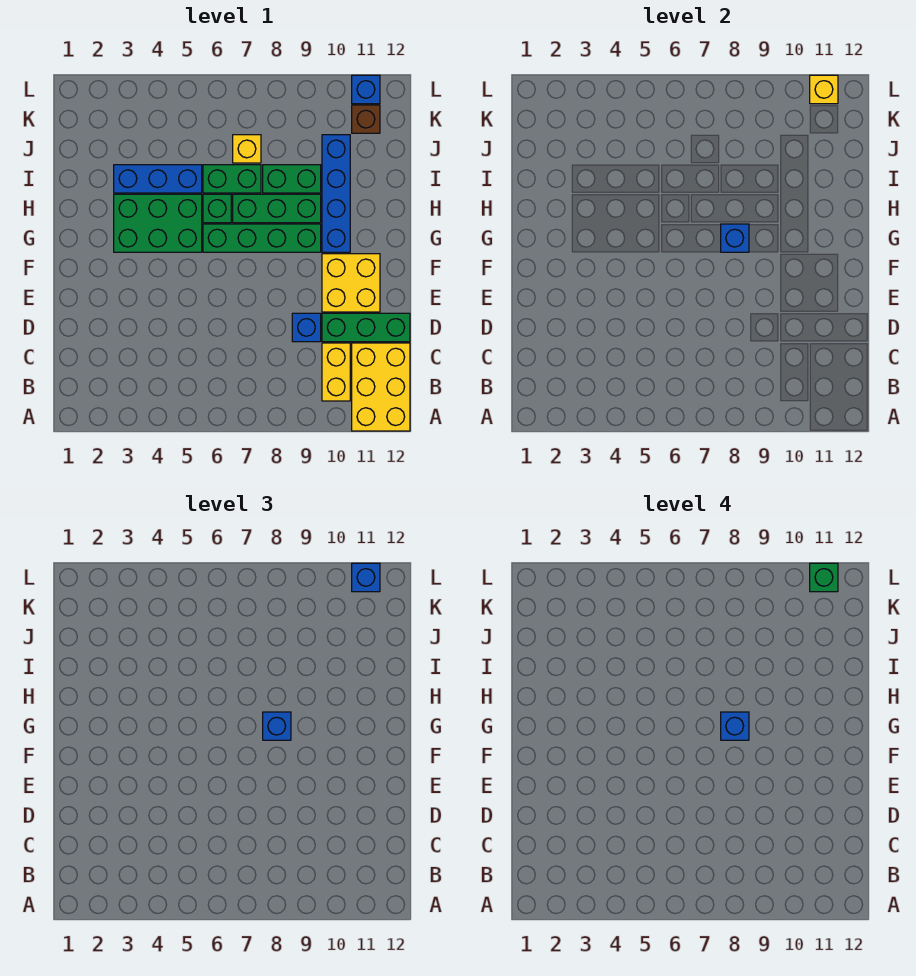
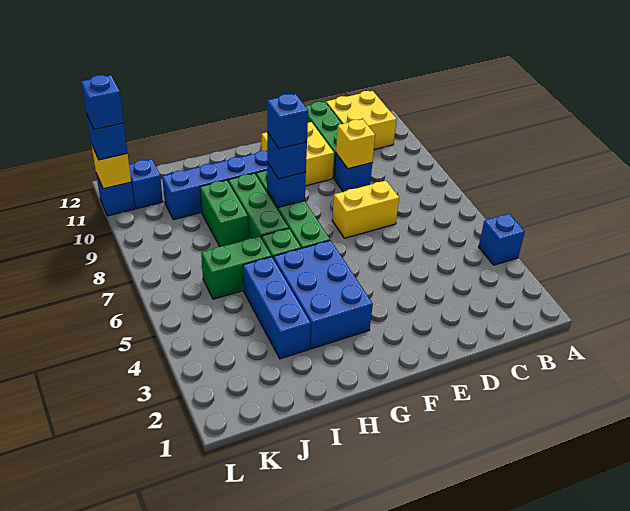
none -> blue brick A4 level 1
yellow brick A11:C12 level 1 -> yellow brick B11:C12 level 1
yellow brick B10:C10 level 1 -> yellow brick D7:E7 level 1
green brick G3:H5 level 1 -> blue brick G3:H5 level 1
green brick I6:I7 level 1 -> green brick I6:J6 level 1
yellow brick J7 level 1 -> yellow brick D9 level 2
brown brick K11 level 1 -> blue brick K11 level 1
green brick L11 level 4 -> blue brick L11 level 4

